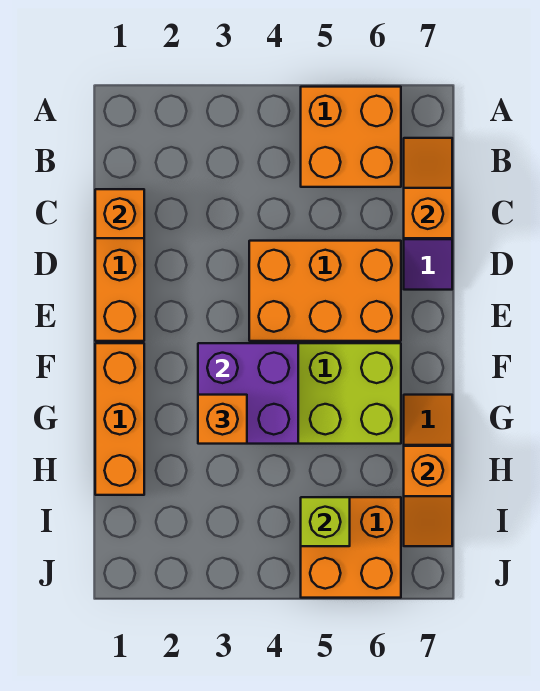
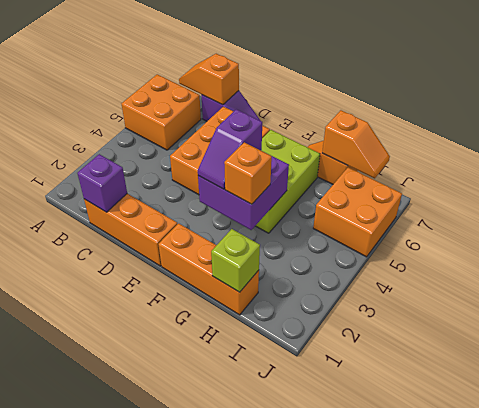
orange brick C1 level 2 -> purple brick C1 level 2
none -> purple slope F3:F4 level 3 top 4
lime brick I5 level 2 -> lime brick H1 level 2

